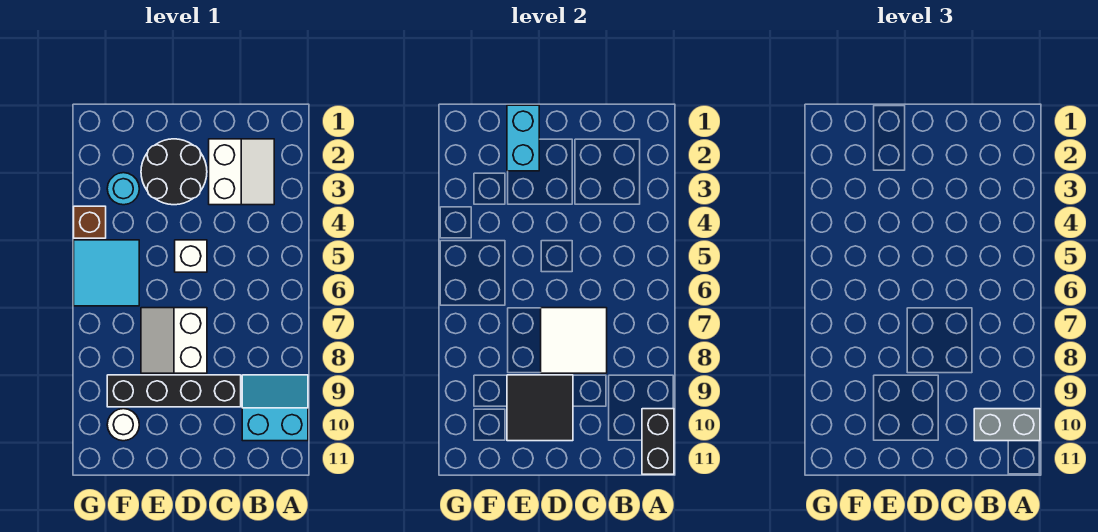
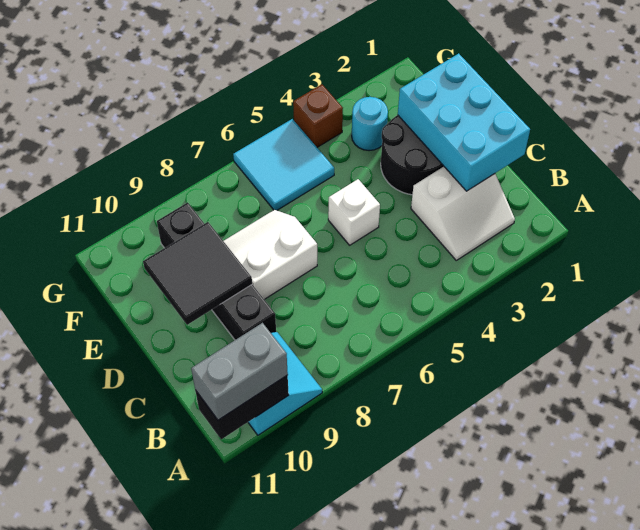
grey brick A10:B10 level 3 -> grey brick A10:A11 level 3
white tile C7:D8 level 2 -> none
cyan brick E1:E2 level 2 -> cyan brick C1:E2 level 2
white round brick F10 level 1 -> none

